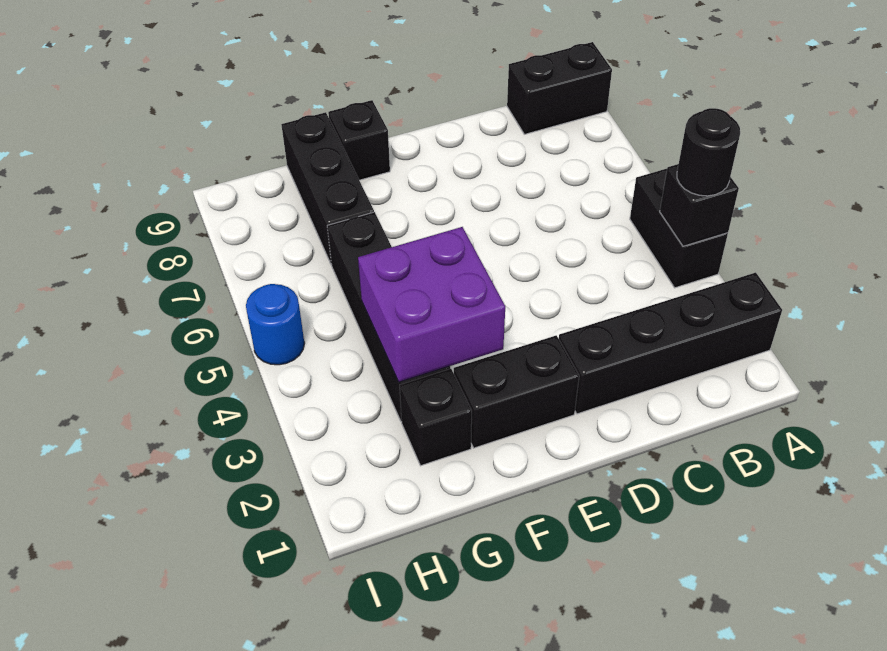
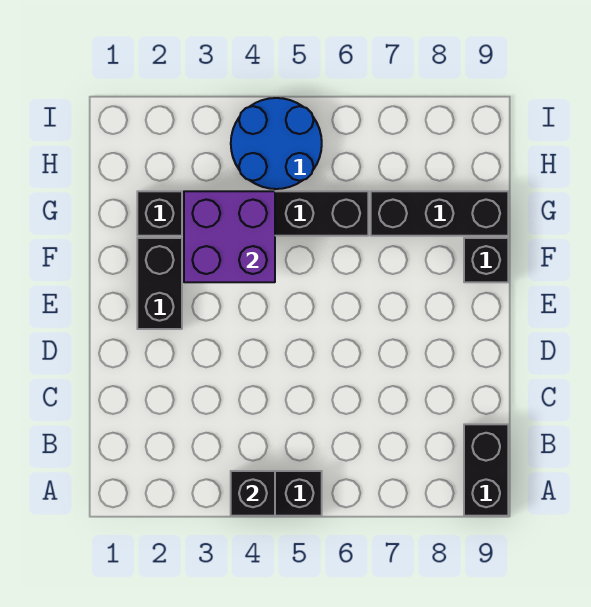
black brick A2:D2 level 1 -> none
black round brick A4 level 3 -> none
blue round brick I5 level 1 -> blue round brick H4:I5 level 1

